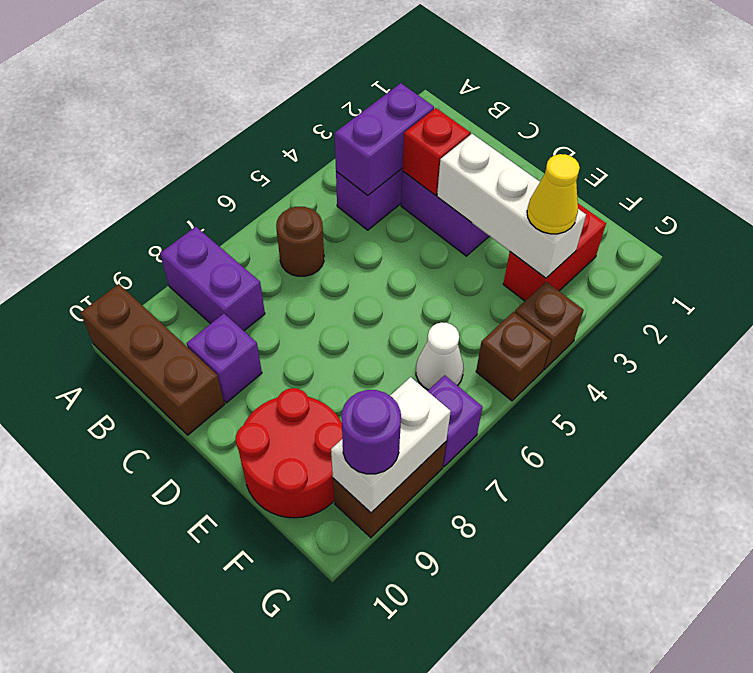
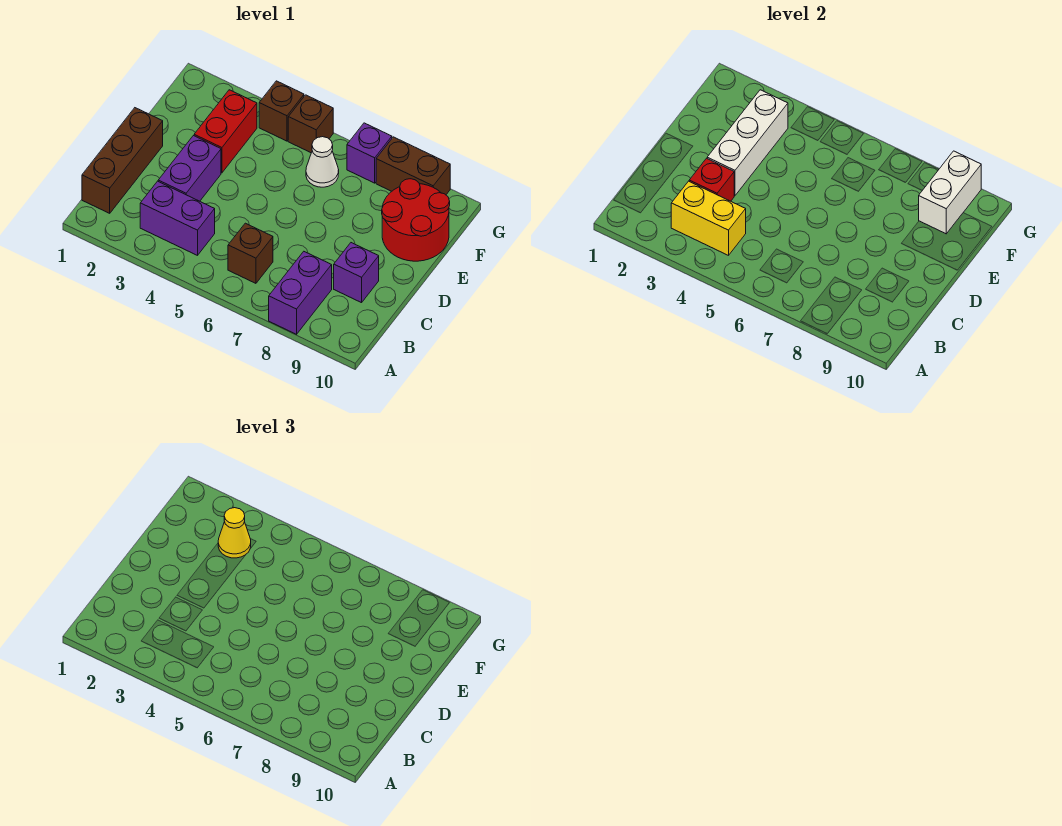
brown brick A10:C10 level 1 -> brown brick B1:D1 level 1
purple brick B3:B4 level 2 -> yellow brick B3:B4 level 2
brown round brick B6 level 1 -> brown brick B6 level 1
red brick F2:F3 level 1 -> red brick E3:F3 level 1
white brick G8:G9 level 2 -> white brick F9:G9 level 2
purple round brick G9 level 3 -> none

